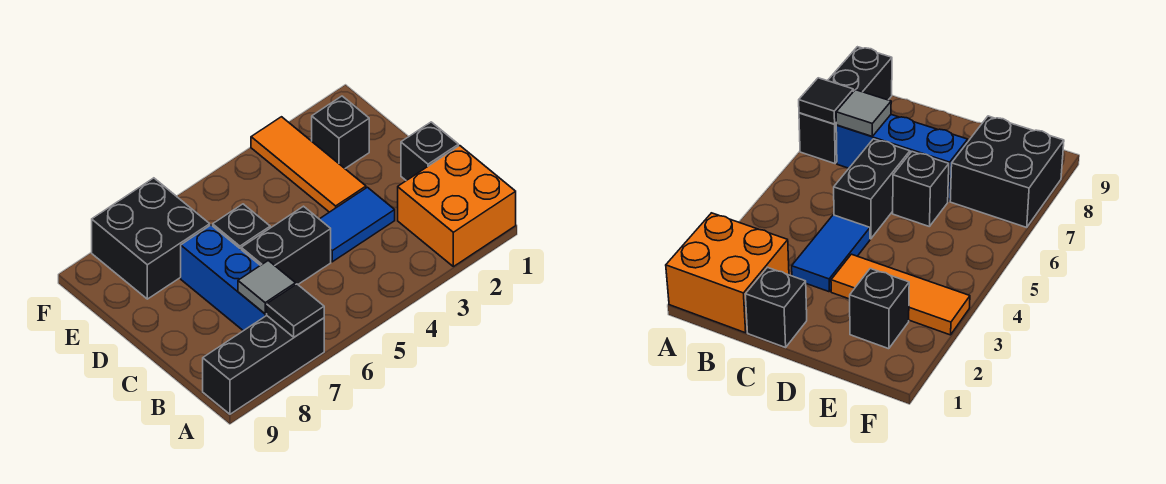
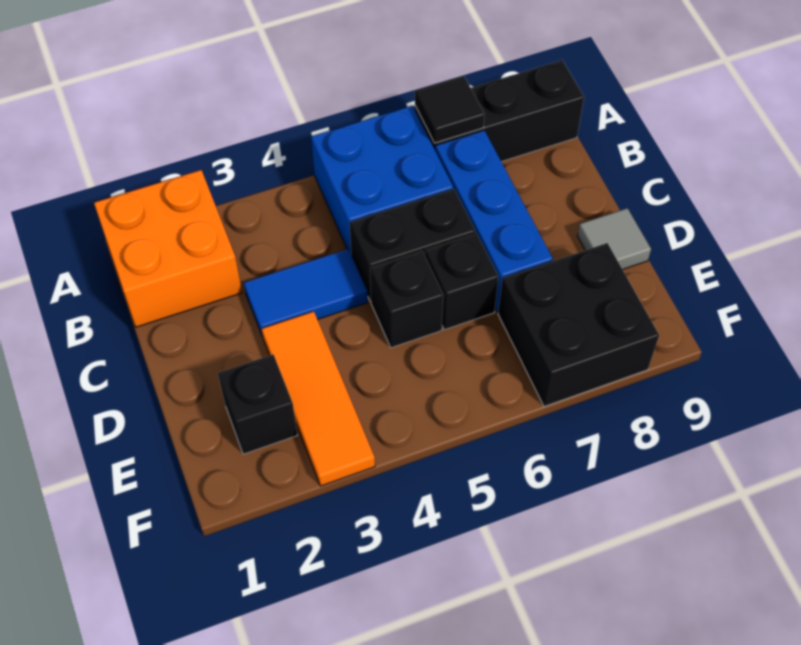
none -> blue brick A5:B6 level 1
grey tile B7 level 2 -> grey tile D9 level 1
black brick C1 level 1 -> black brick D5 level 1

